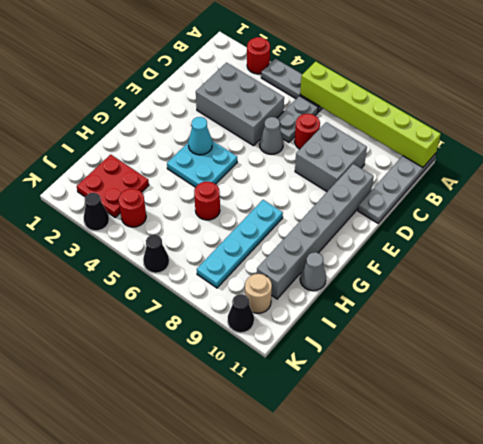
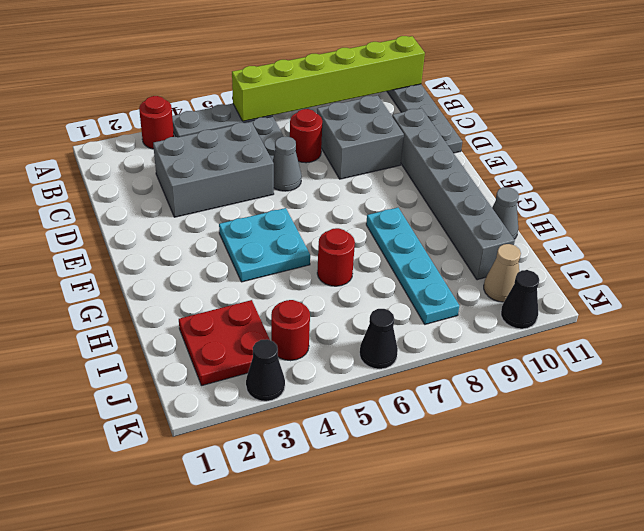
cyan cone F4 level 2 -> none
tan round brick J10 level 1 -> tan cone J10 level 1

